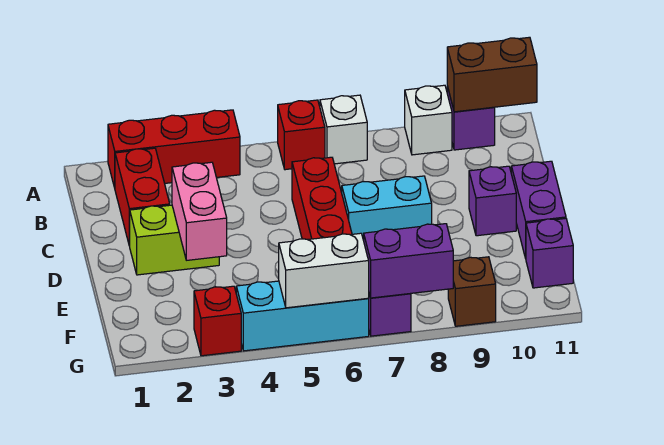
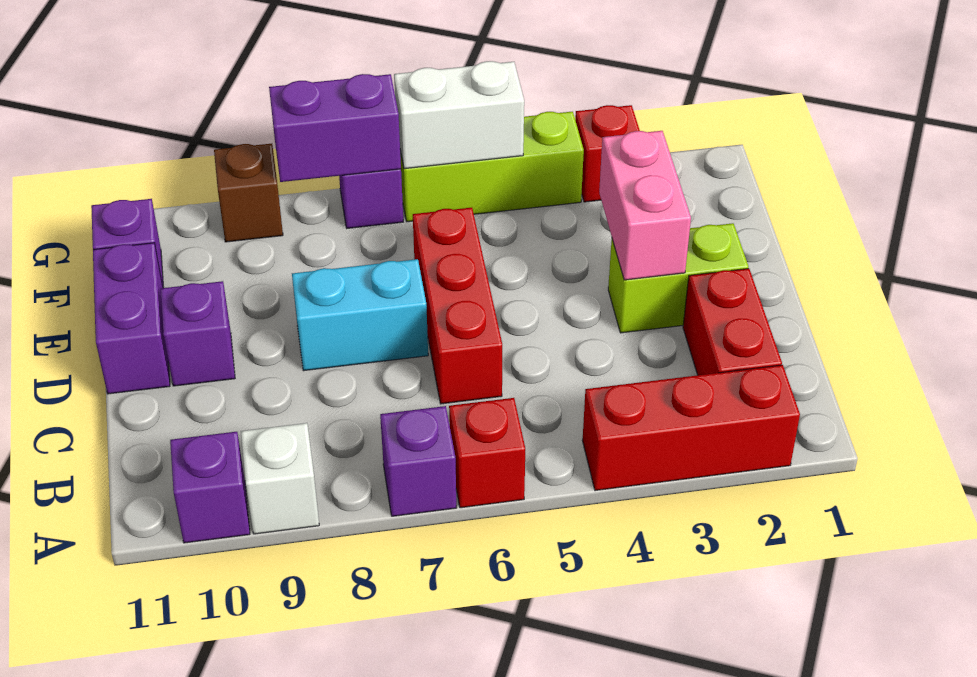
white brick A7 level 1 -> purple brick A7 level 1
brown brick A10:A11 level 2 -> none
cyan brick G4:G6 level 1 -> lime brick G4:G6 level 1

